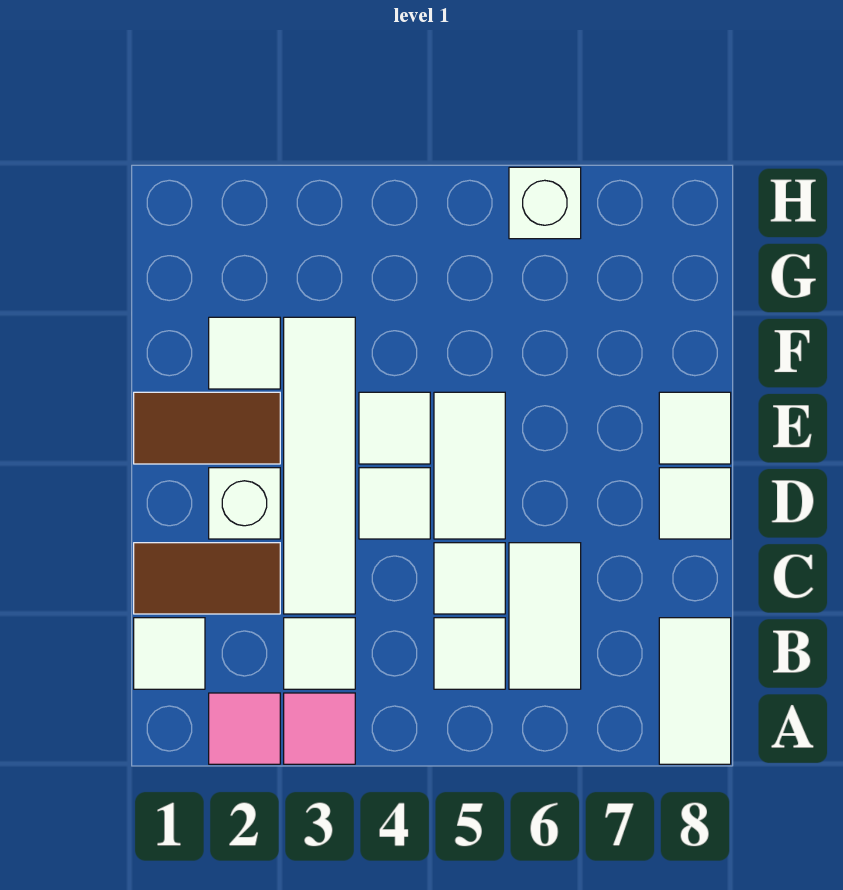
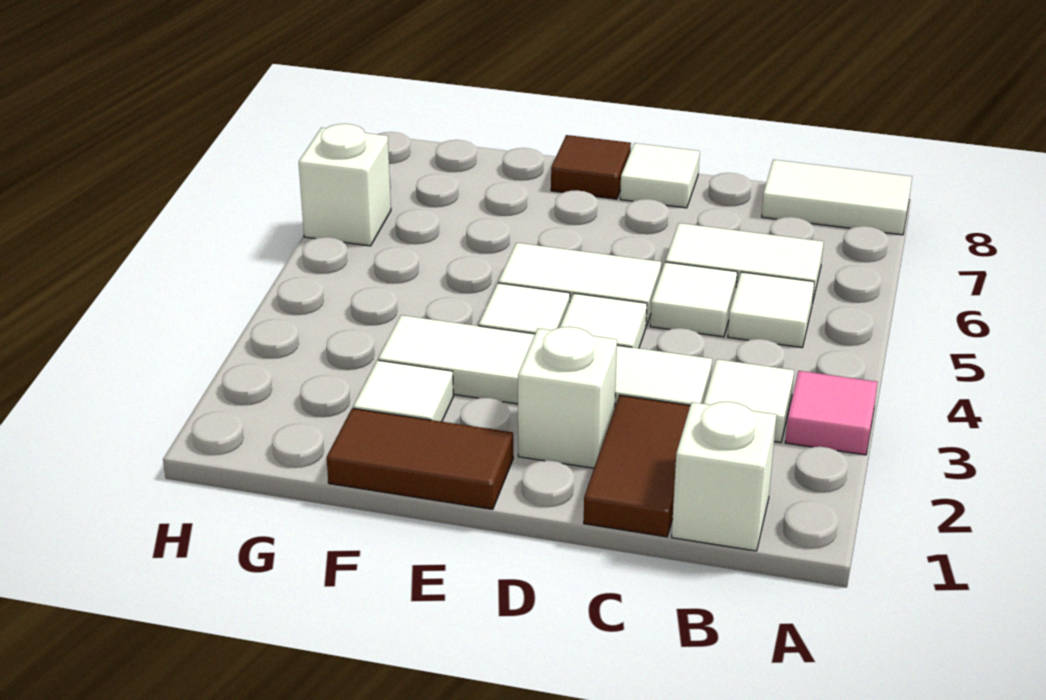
pink tile A2 level 1 -> none
white tile B1 level 1 -> white brick B1 level 1
brown tile E1:E2 level 1 -> brown tile E1:F1 level 1
white tile E8 level 1 -> brown tile E8 level 1

